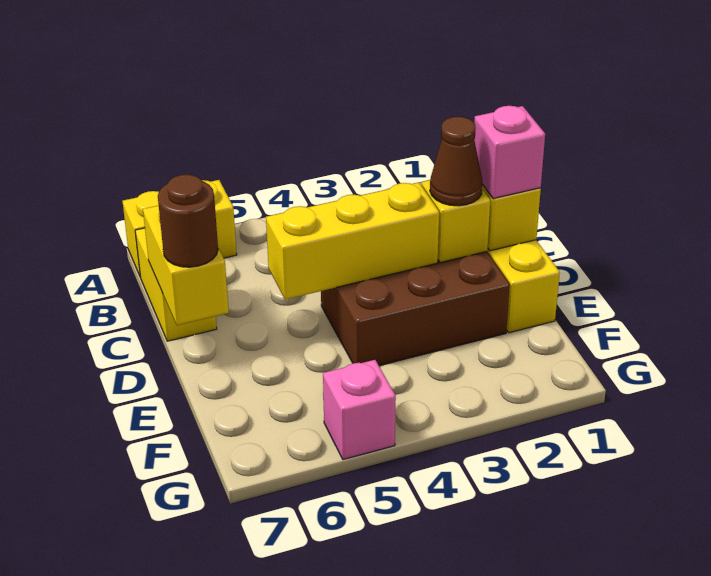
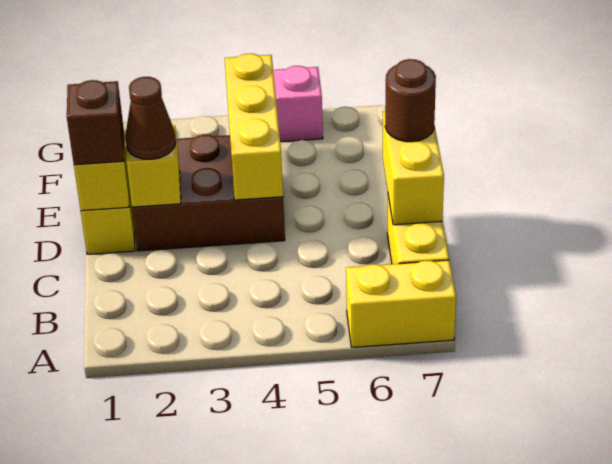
pink brick D1 level 3 -> brown brick D1 level 3
yellow brick D3:D5 level 2 -> yellow brick D4:F4 level 2

